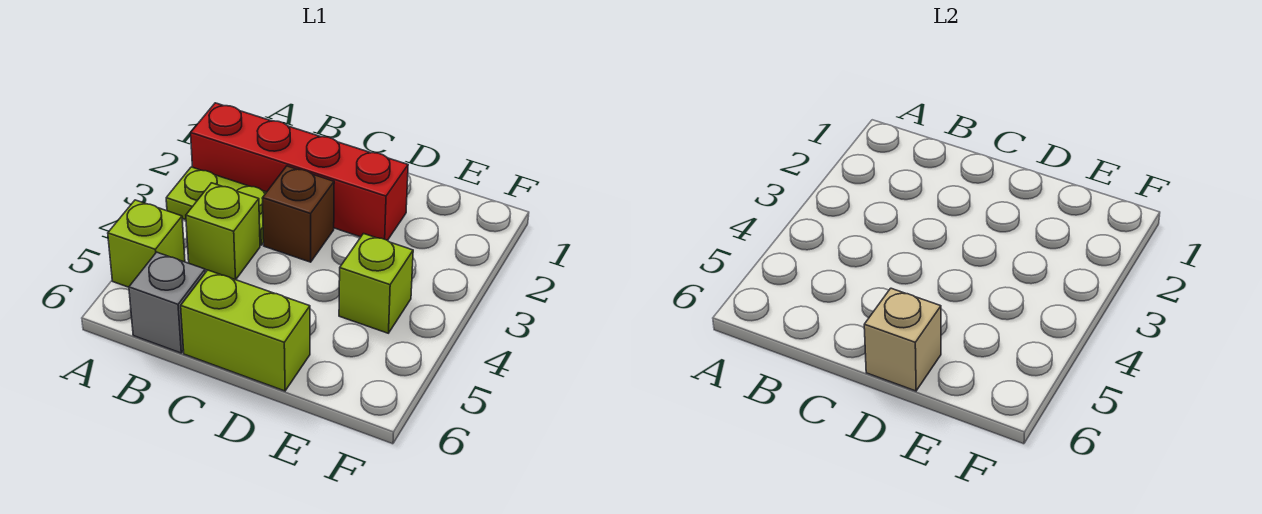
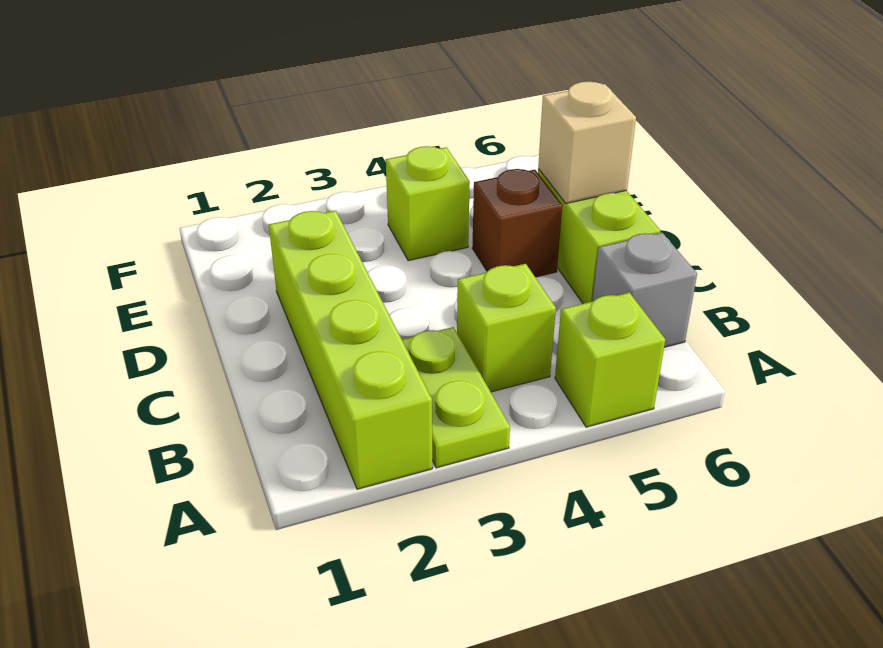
red brick A2:D2 level 1 -> lime brick A2:D2 level 1
brown brick C3 level 1 -> brown brick D5 level 1

